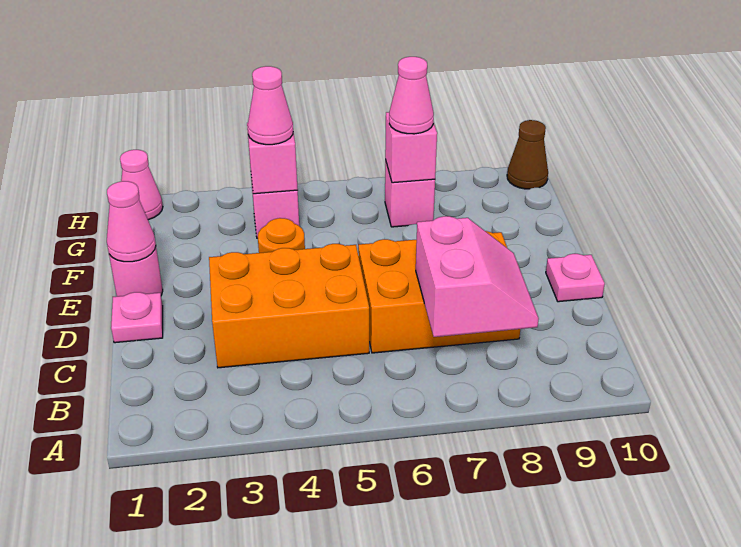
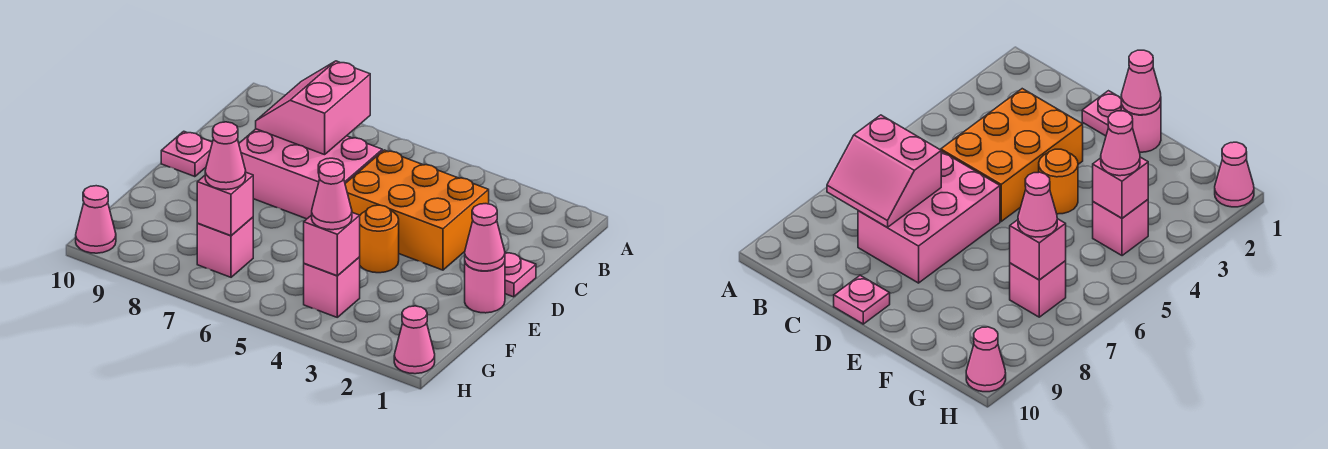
orange brick C6:D8 level 1 -> pink brick C6:D8 level 1
brown cone H10 level 1 -> pink cone H10 level 1

